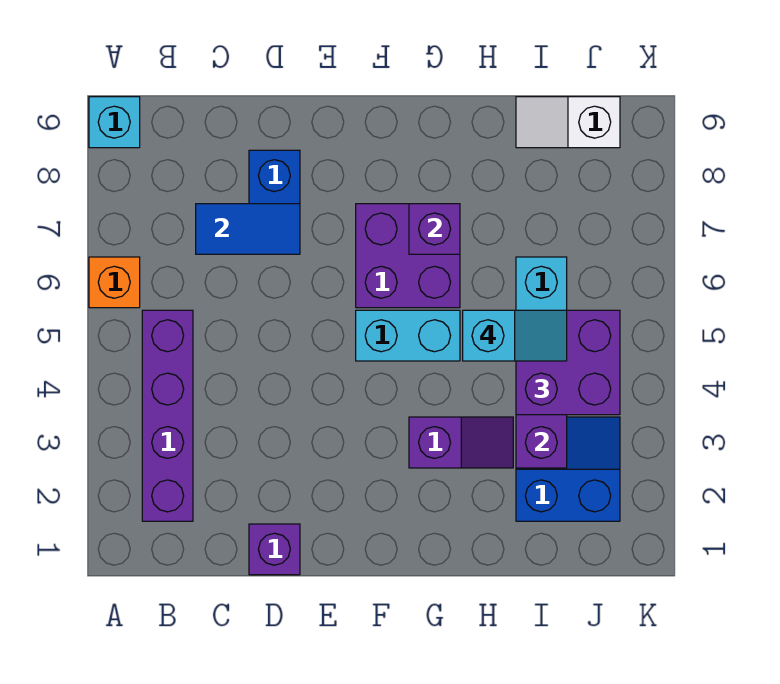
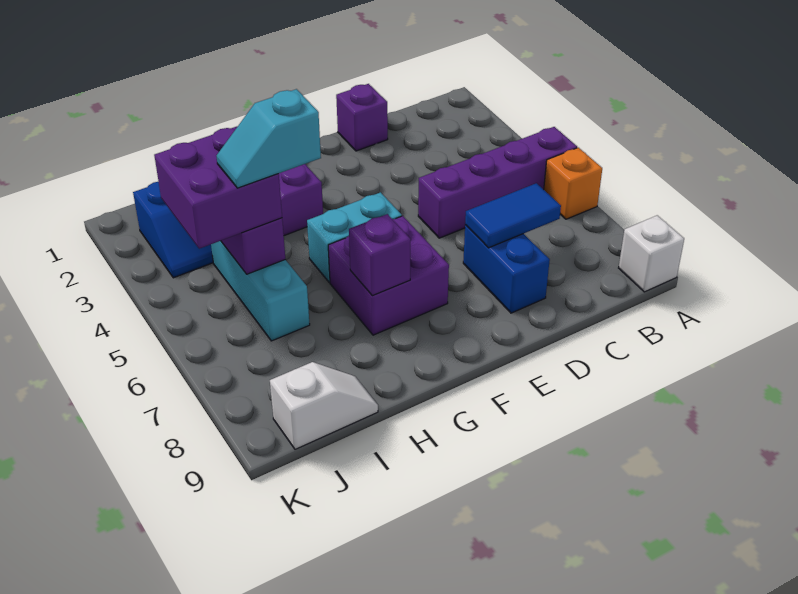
cyan brick A9 level 1 -> white brick A9 level 1
purple brick B2:B5 level 1 -> purple brick A5:D5 level 1

